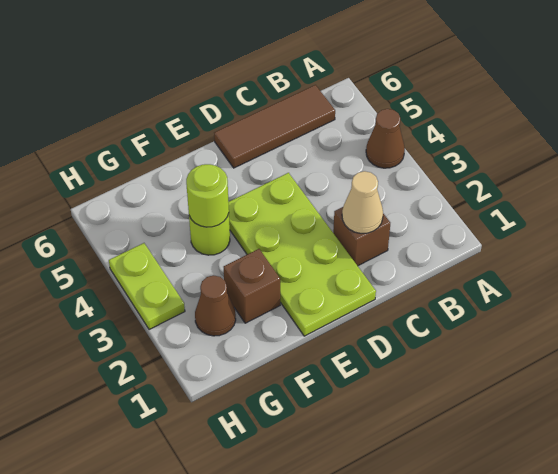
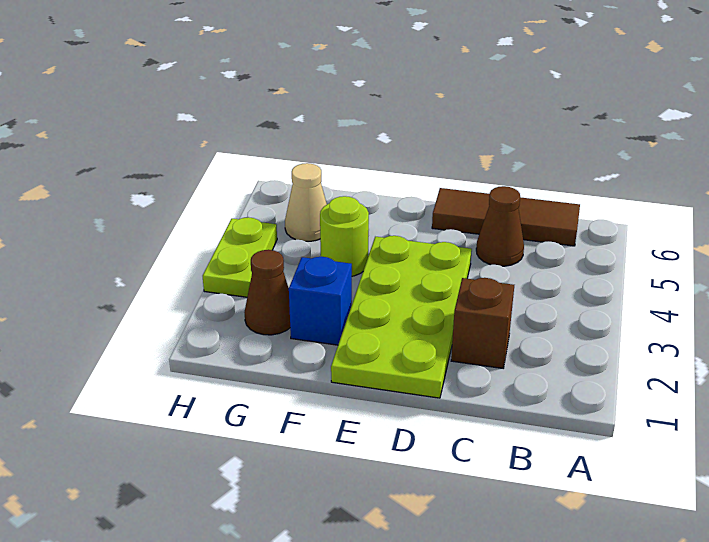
brown cone A4 level 1 -> brown cone C5 level 1
tan cone C2 level 2 -> tan cone G5 level 1
brown brick F2 level 1 -> blue brick F2 level 1
lime round brick F4 level 2 -> none

